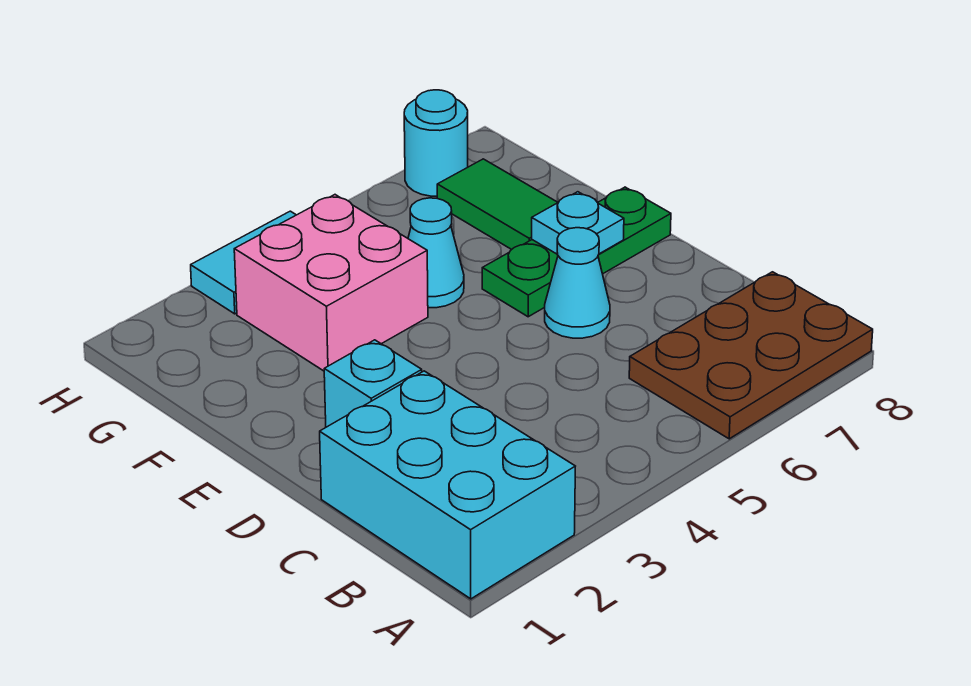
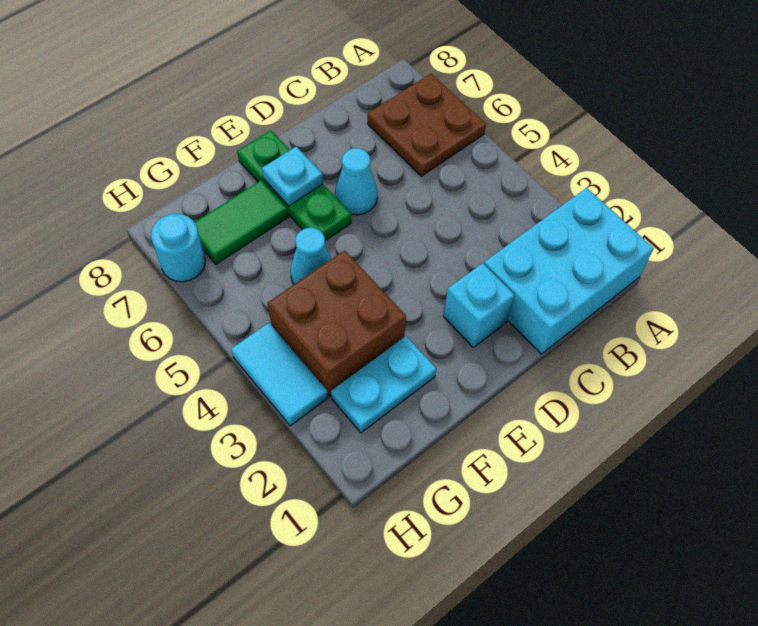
brown plate A6:B8 level 1 -> brown plate A6:B7 level 1
none -> cyan plate F2:G2 level 1
pink brick F3:G4 level 1 -> brown brick F3:G4 level 1

